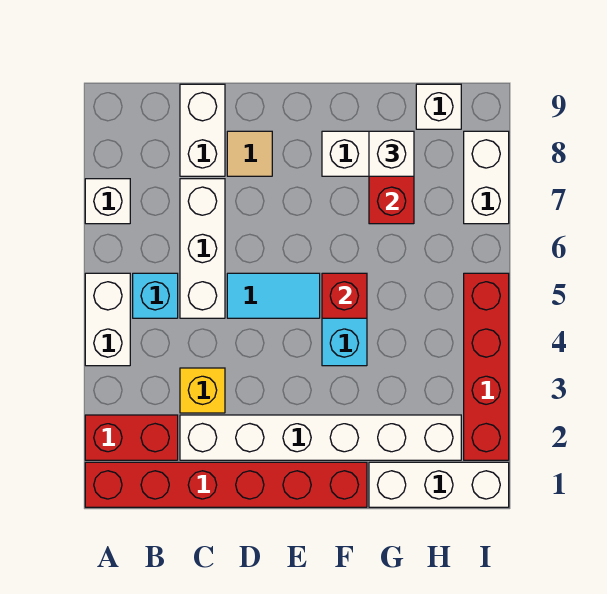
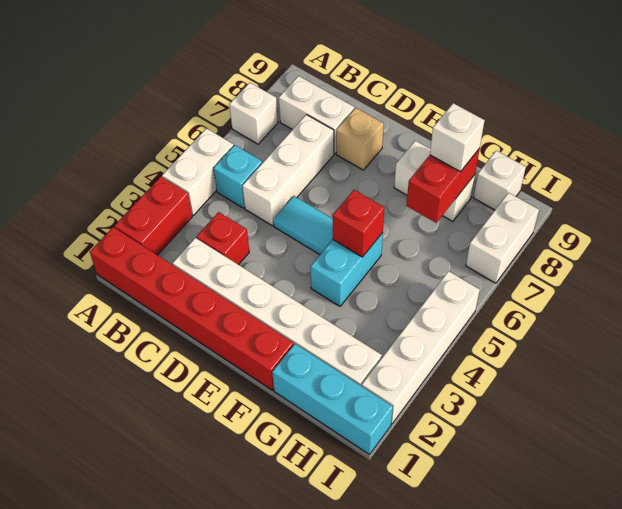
red brick A2:B2 level 1 -> red brick A2:A3 level 1
yellow brick C3 level 1 -> red brick C3 level 1
white brick C8:C9 level 1 -> white brick B8:C8 level 1
tan tile D8 level 1 -> tan brick D8 level 1
white brick G1:I1 level 1 -> cyan brick G1:I1 level 1
red brick I2:I5 level 1 -> white brick I2:I5 level 1

